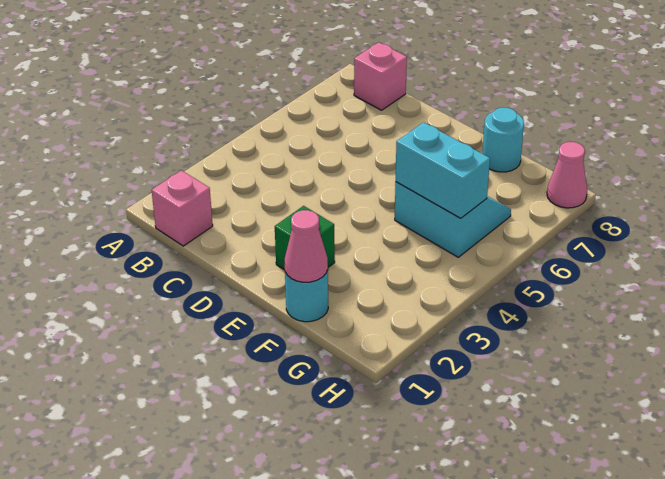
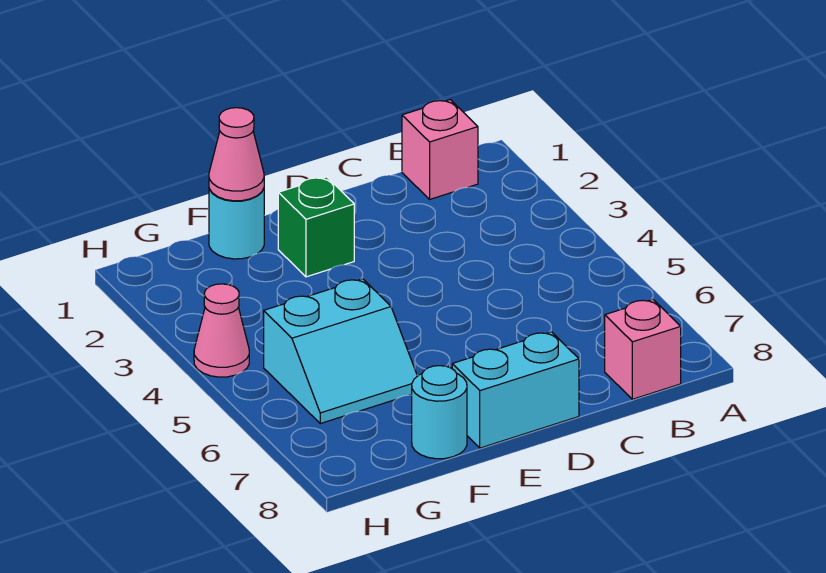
cyan brick F5:G5 level 2 -> cyan brick D8:E8 level 1
pink cone H8 level 1 -> pink cone H4 level 1

